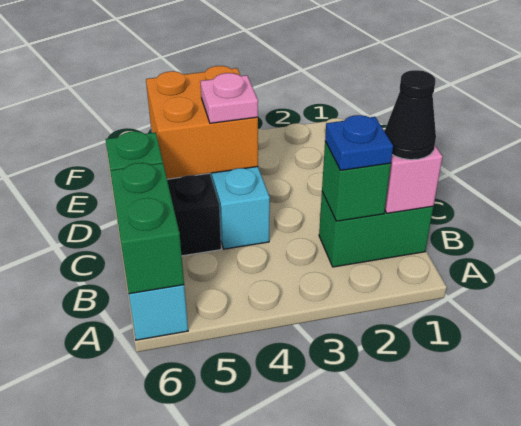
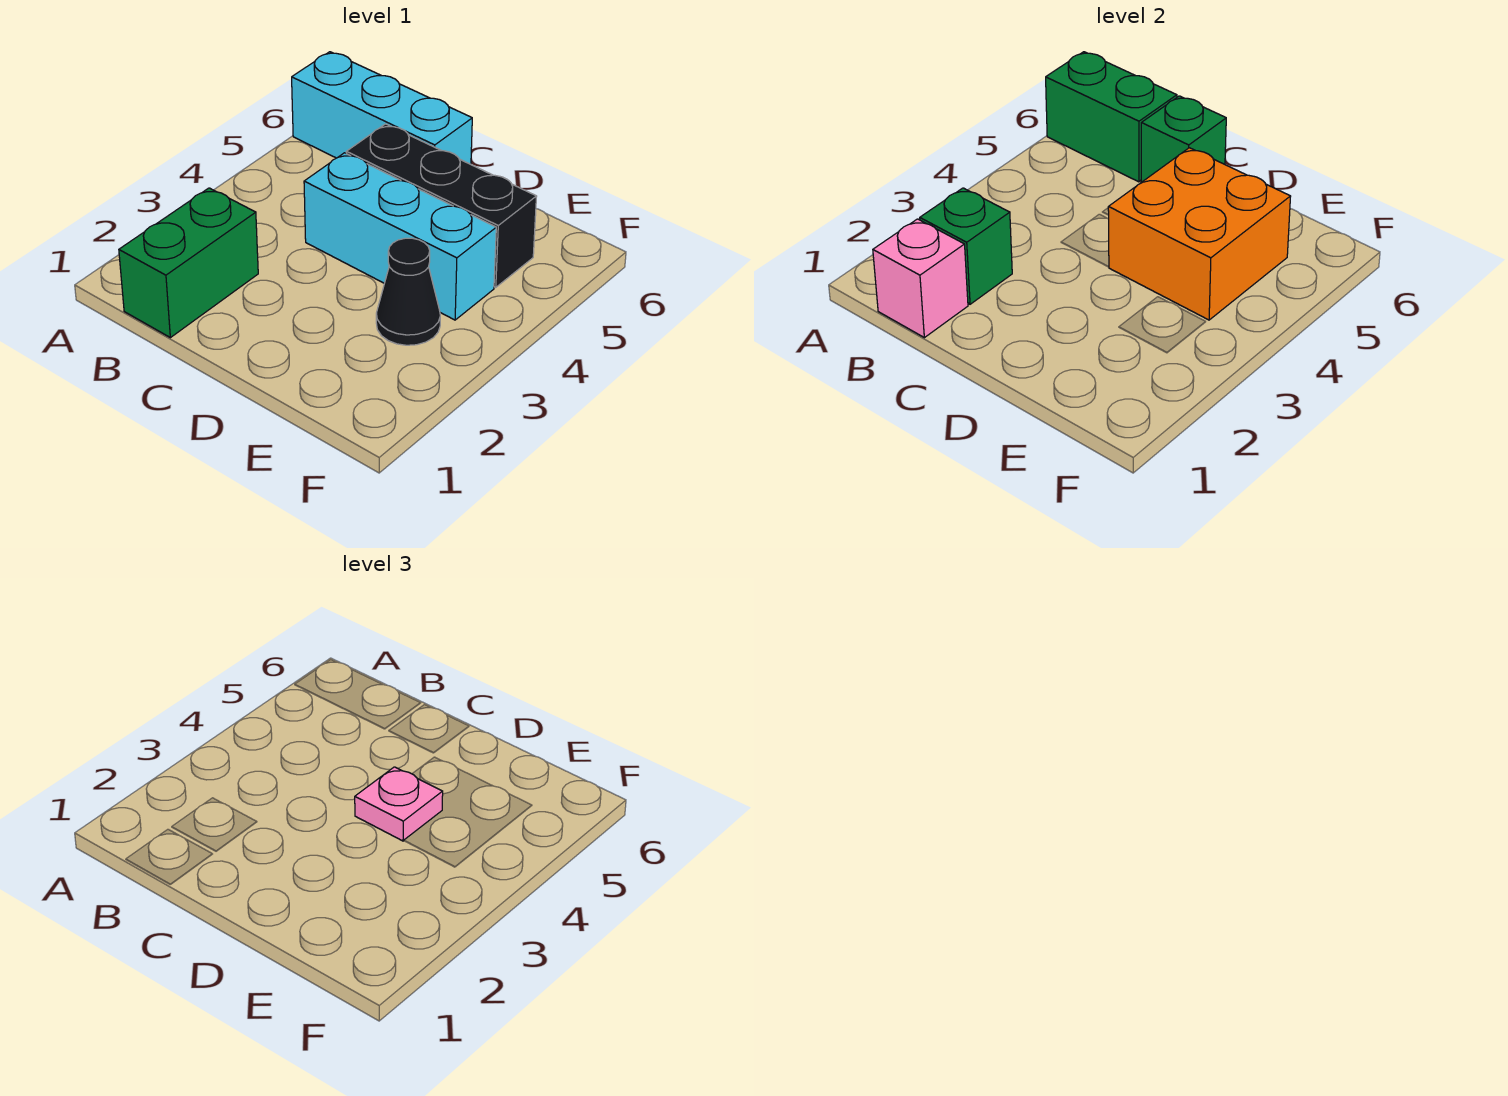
black cone B1 level 3 -> black cone E3 level 1
blue plate B2 level 3 -> none

